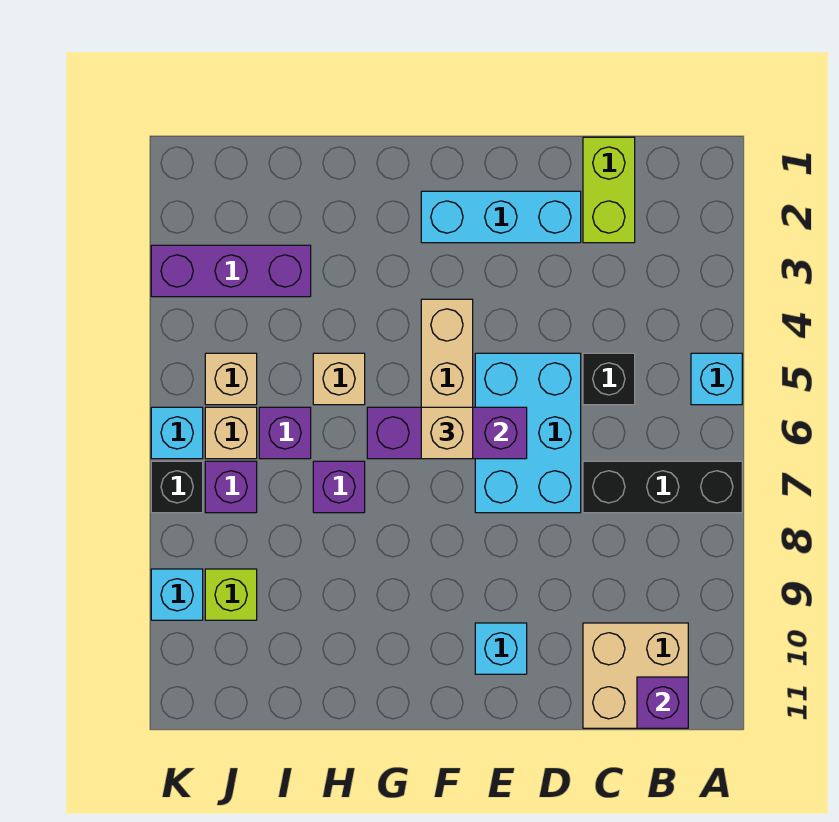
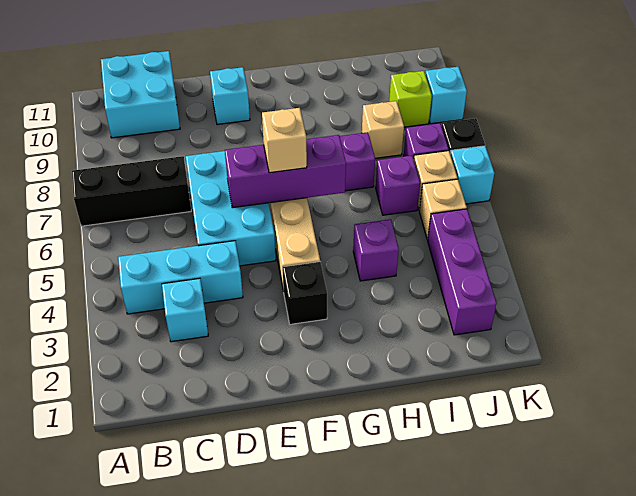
cyan brick A5 level 1 -> cyan brick C3 level 1
tan brick B10:C11 level 1 -> cyan brick B10:C11 level 1
purple brick B11 level 2 -> purple brick H4 level 1
lime brick C1:C2 level 1 -> none
black brick C5 level 1 -> black brick F3 level 1
cyan brick D2:F2 level 1 -> cyan brick B4:D4 level 1
tan brick H5 level 1 -> tan brick I8 level 1
purple brick I3:K3 level 1 -> purple brick J2:J4 level 1

